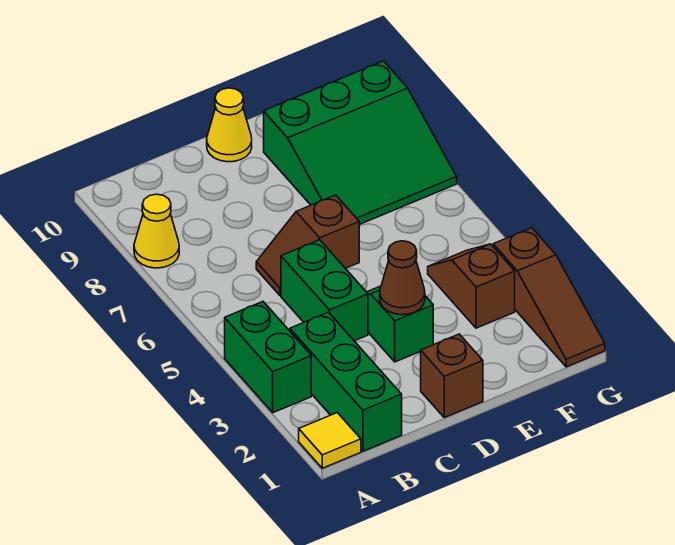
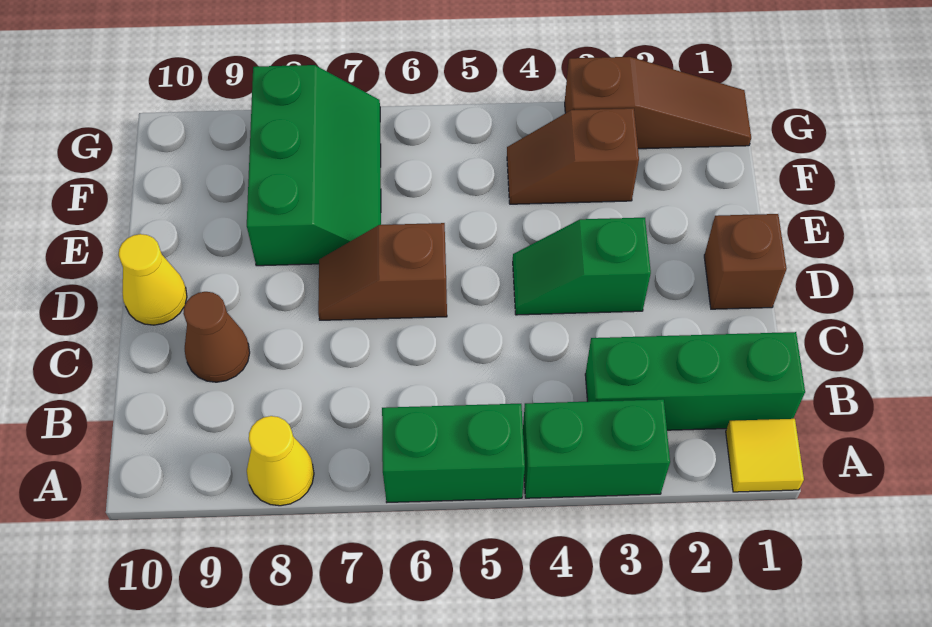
green brick C4:C5 level 1 -> green brick A5:A6 level 1
brown slope C6:D6 level 1 top D -> brown slope D6:D7 level 1 top 6
brown cone D3 level 2 -> brown cone C9 level 1
green slope E7:G9 level 1 top 9 -> green slope E7:G8 level 1 top 8

